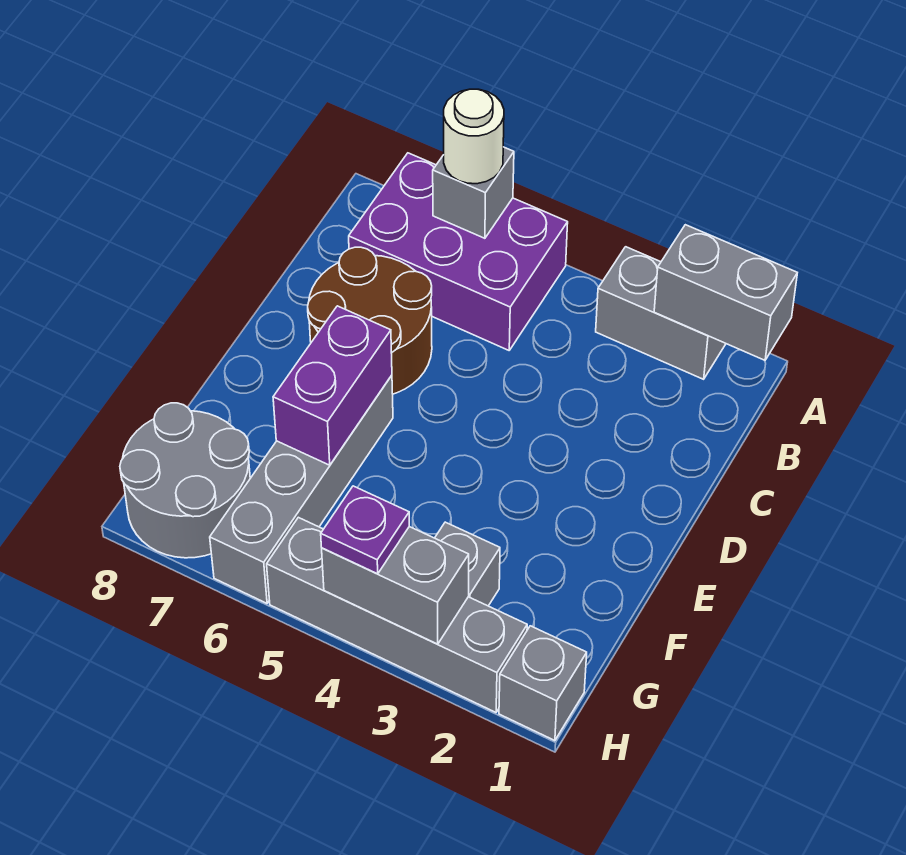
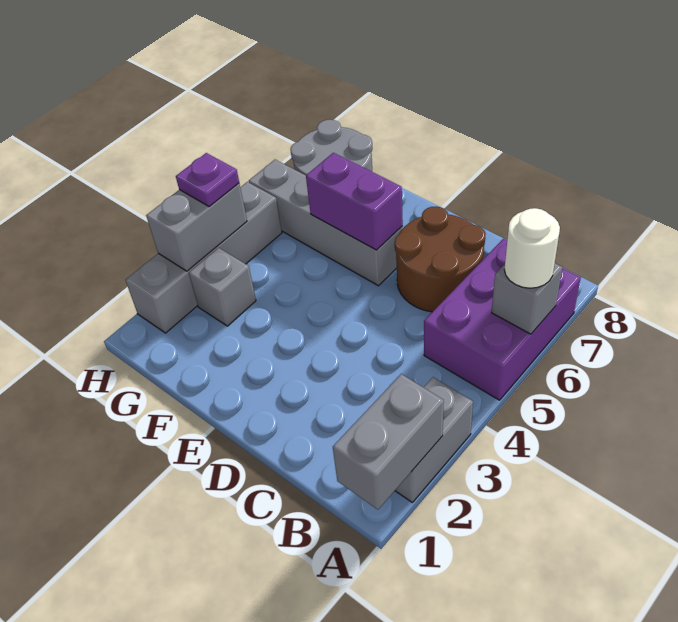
grey brick H1 level 1 -> none

